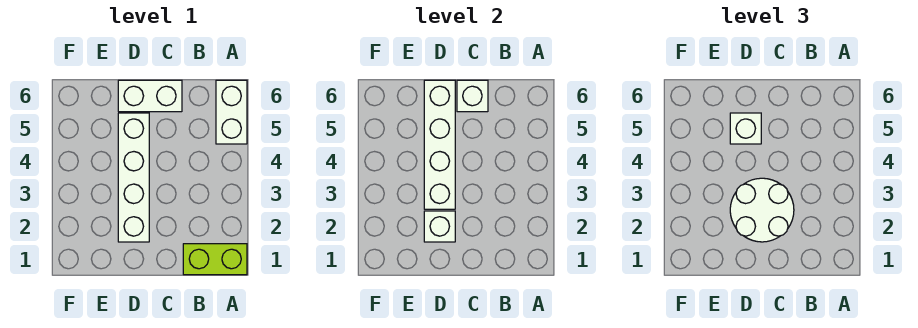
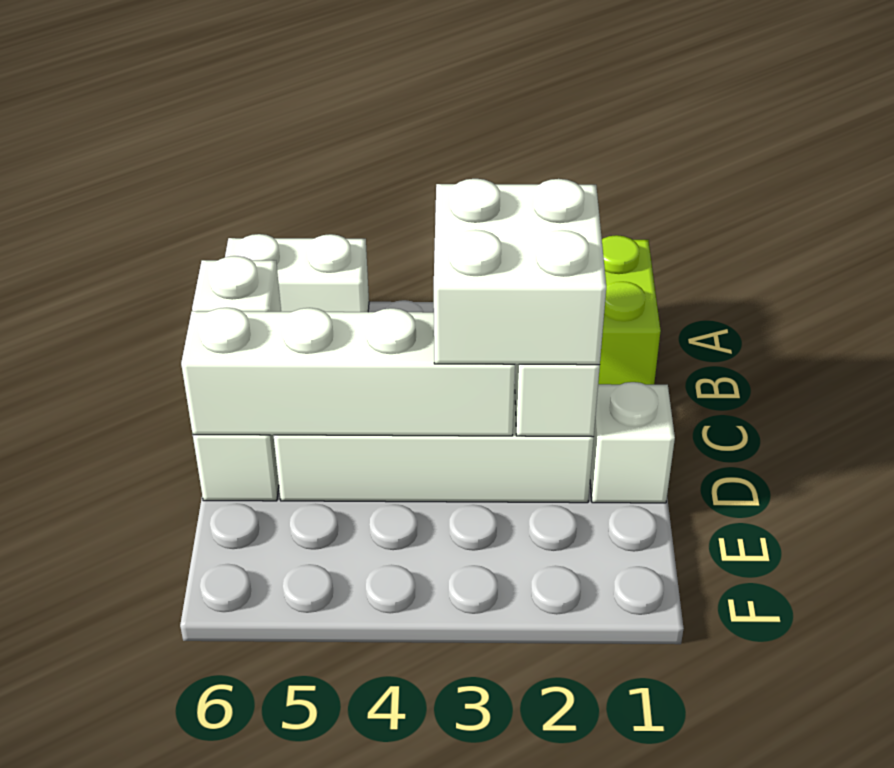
white round brick C2:D3 level 3 -> white brick C2:D3 level 3
white brick D5 level 3 -> white brick D1 level 1

